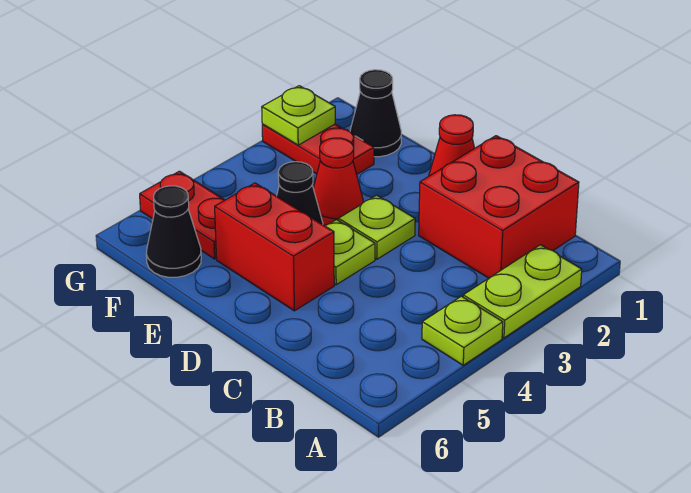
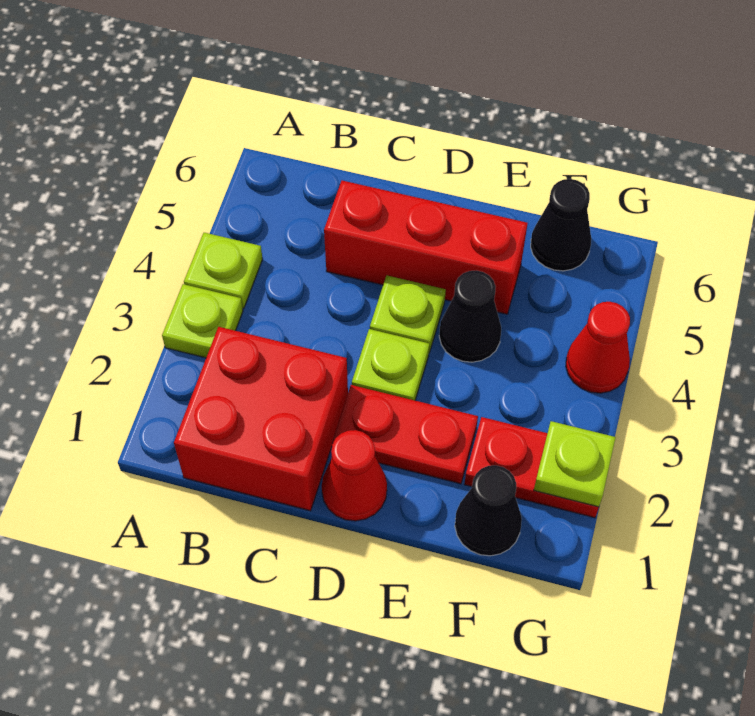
lime plate A2:A3 level 1 -> lime plate A3 level 1
red brick D5:E5 level 1 -> red brick C5:E5 level 1
red cone E3 level 1 -> red cone G4 level 1
red plate F5:G5 level 1 -> red plate D2:E2 level 1

